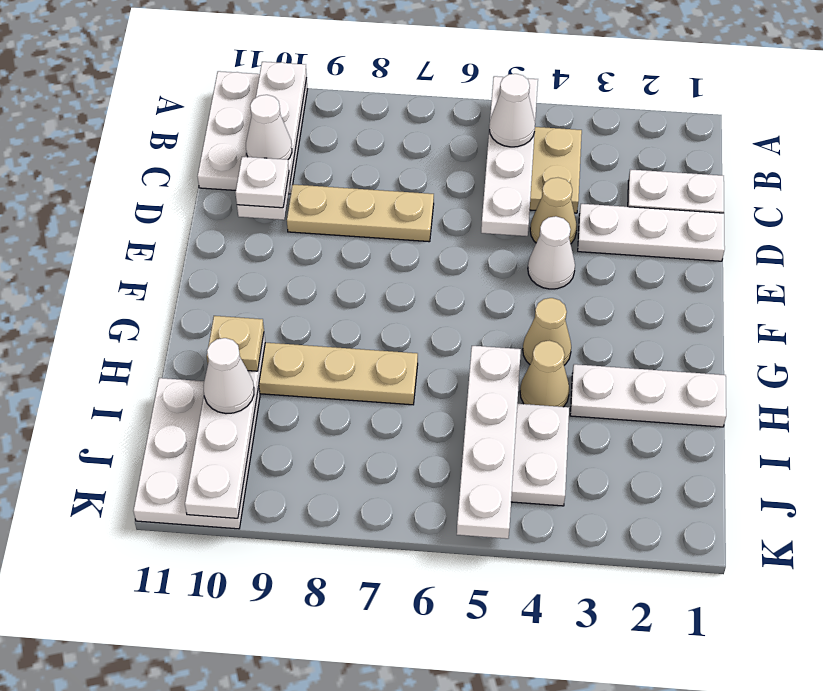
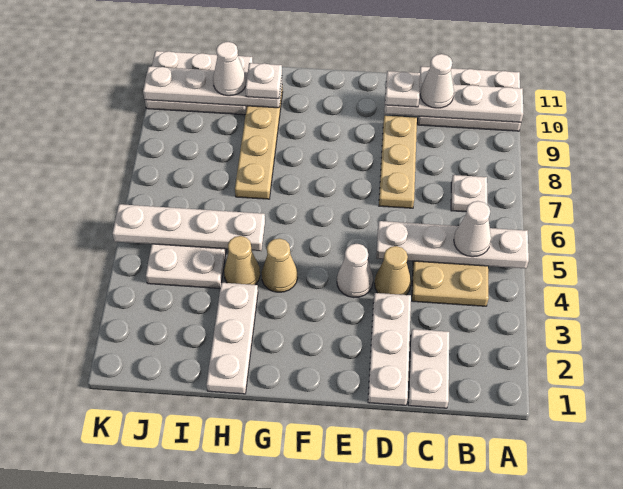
none -> white plate B7 level 1
tan plate H10 level 3 -> white plate H10 level 3

